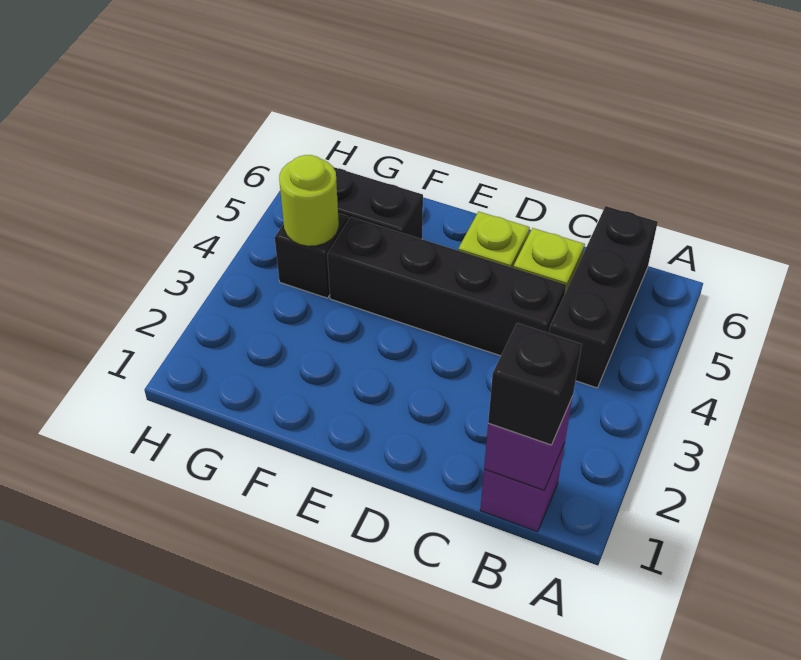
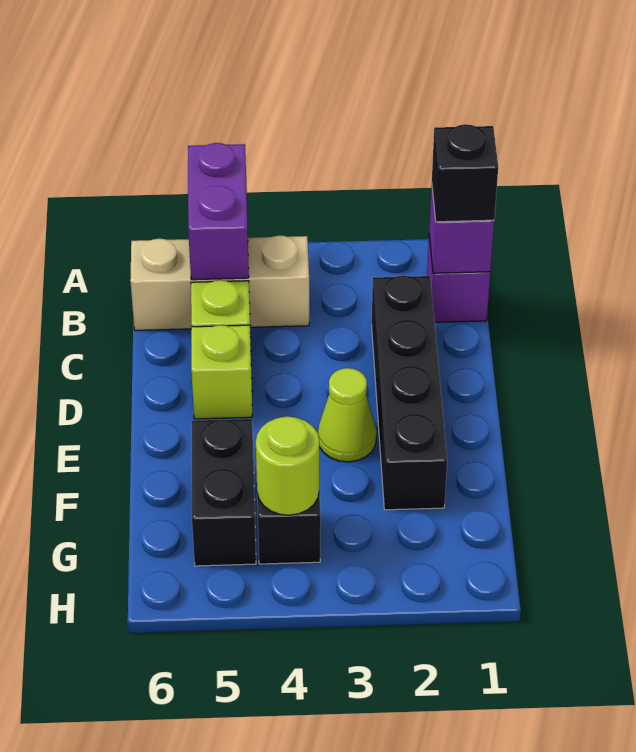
none -> purple brick A5:B5 level 2
black brick B4:B6 level 1 -> tan brick B4:B6 level 1
black brick C4:F4 level 1 -> black brick C2:F2 level 1
none -> lime cone E3 level 1

